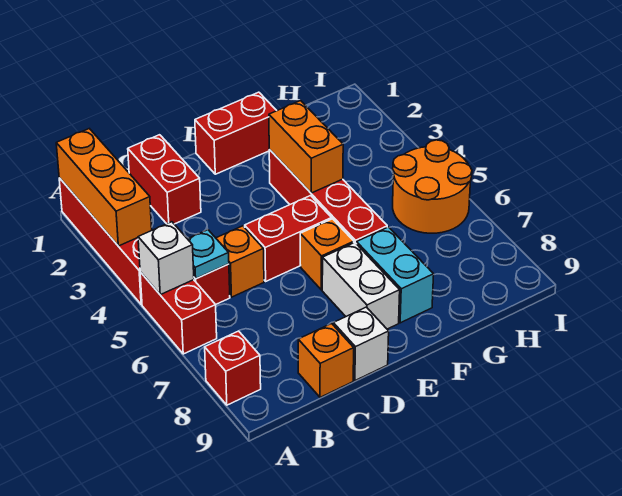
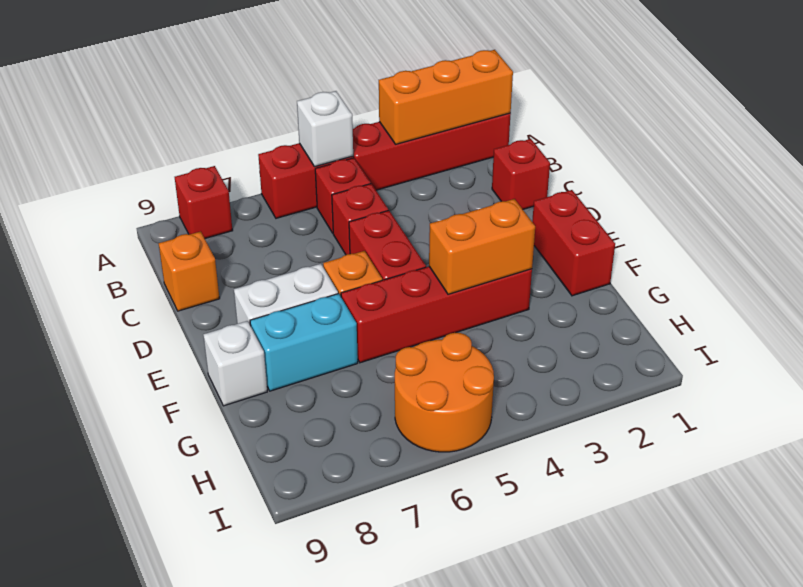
cyan plate B5 level 2 -> none
red brick C1:C2 level 1 -> red brick C1 level 1
orange brick C5 level 1 -> red brick C5 level 1
white brick D9 level 1 -> white brick F9 level 1

